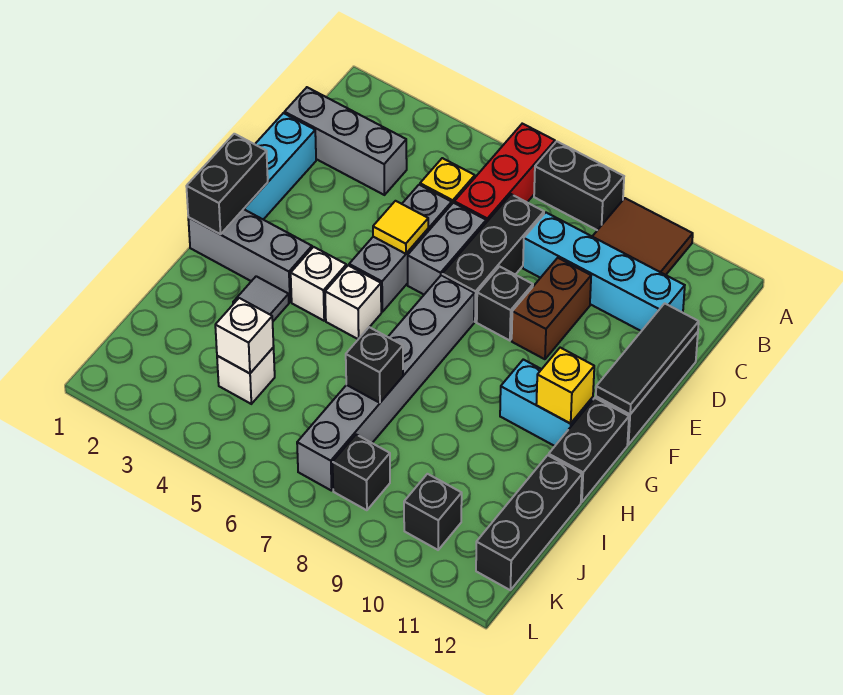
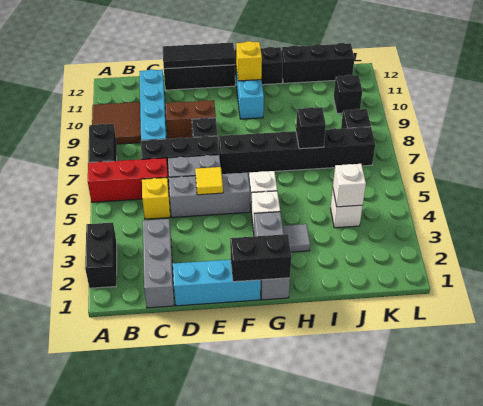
none -> black brick A2:A3 level 1
grey brick F7:K7 level 1 -> black brick F7:K7 level 1

